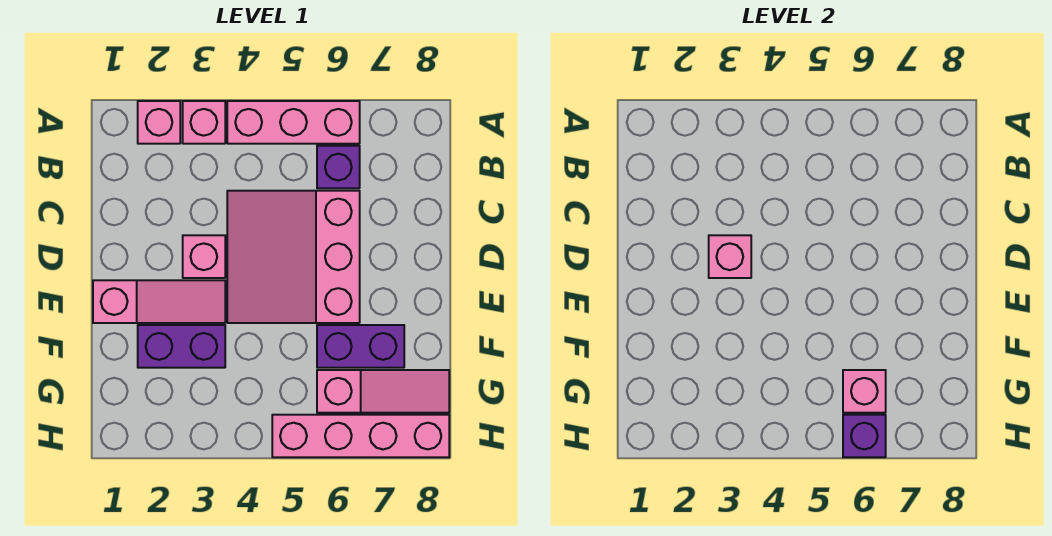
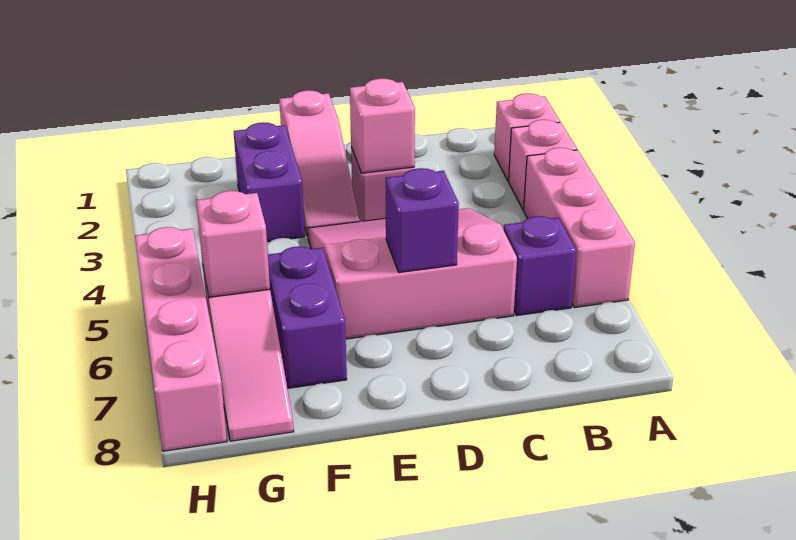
purple brick H6 level 2 -> purple brick D6 level 2

